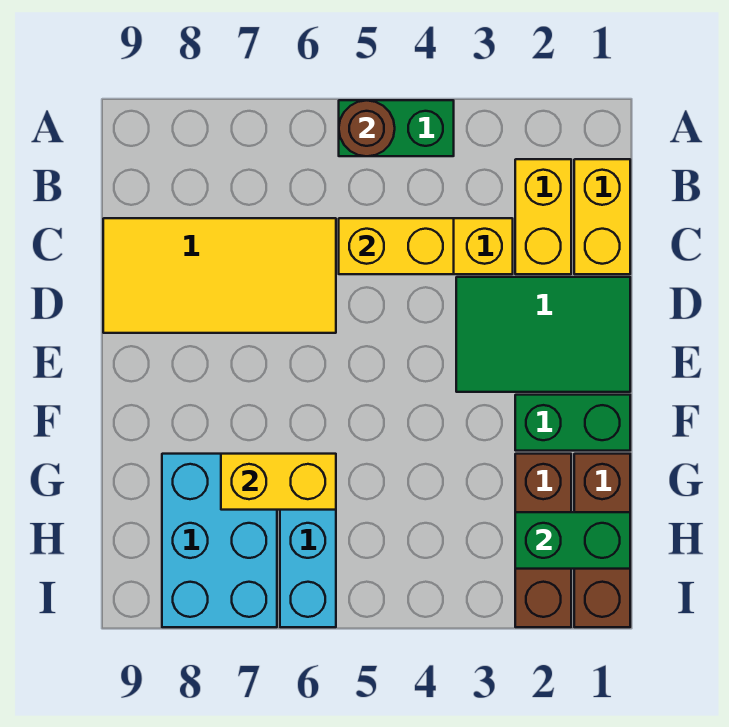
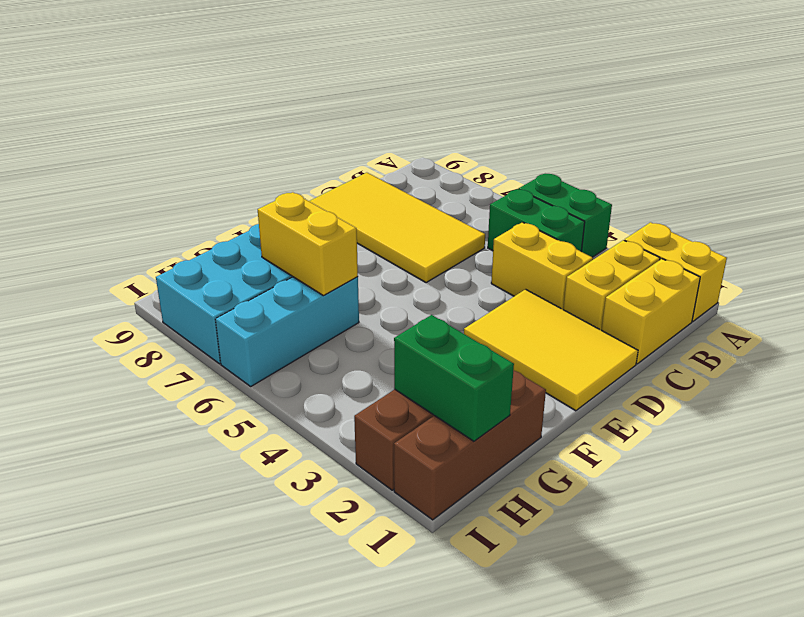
brown round brick A5 level 2 -> none
yellow brick C4:C5 level 2 -> yellow brick A1:A2 level 1
green tile D1:E3 level 1 -> yellow tile D1:E3 level 1
green brick F1:F2 level 1 -> green brick B4:B5 level 1

